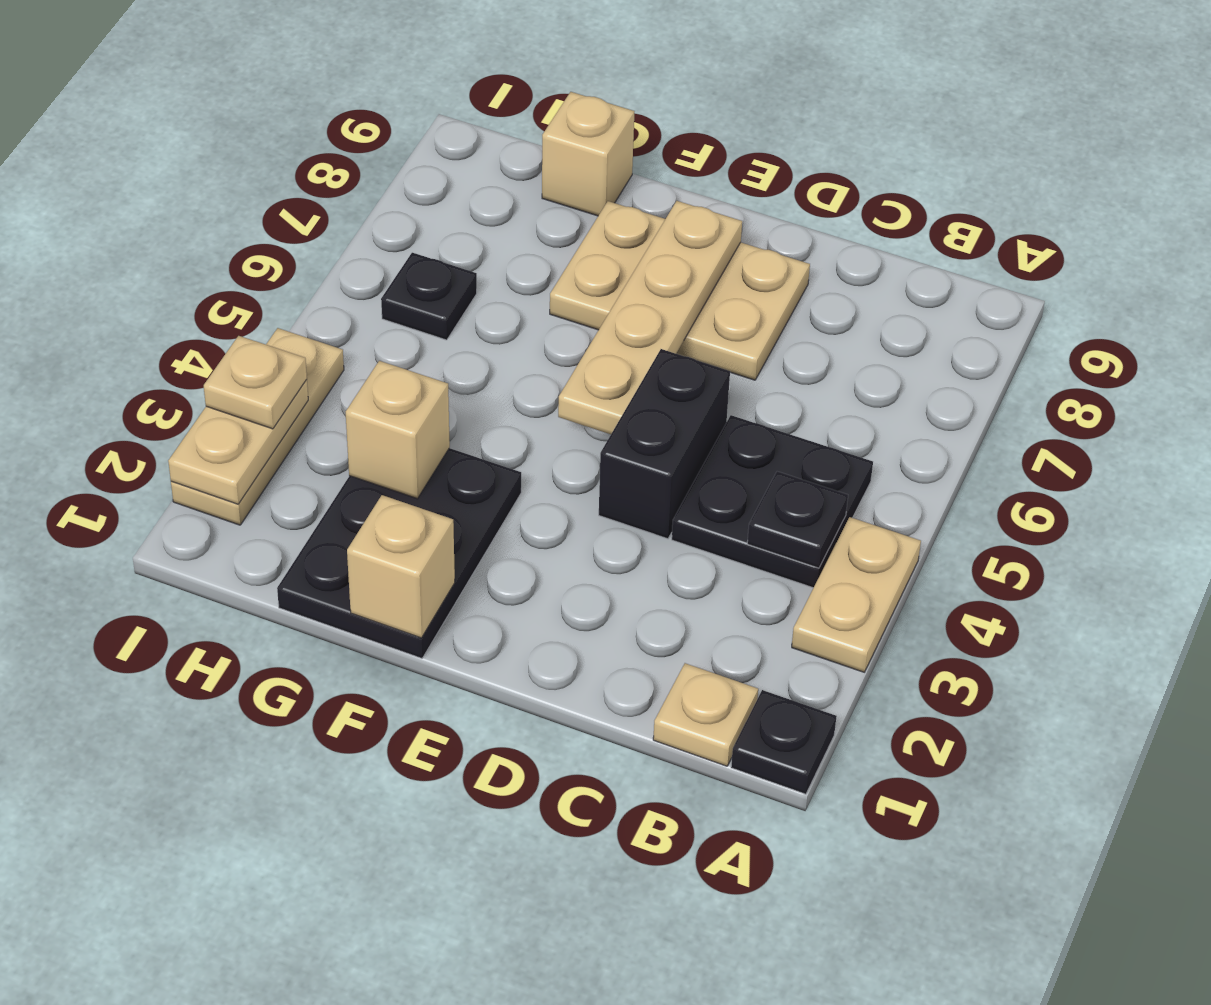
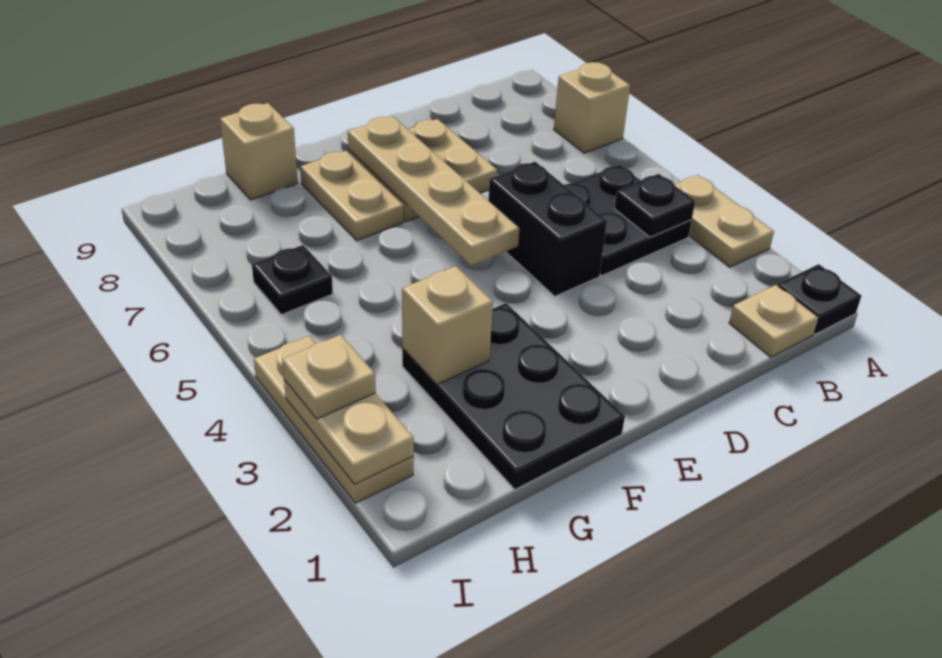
tan brick F1 level 2 -> tan brick A7 level 1

